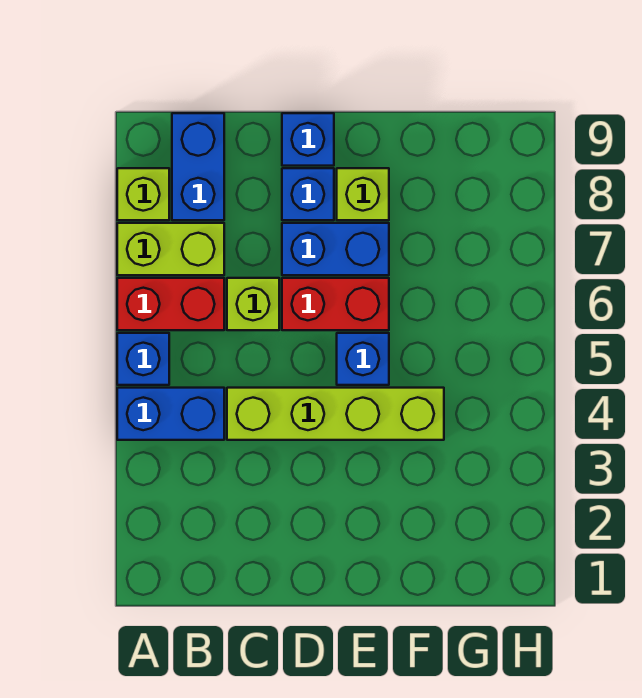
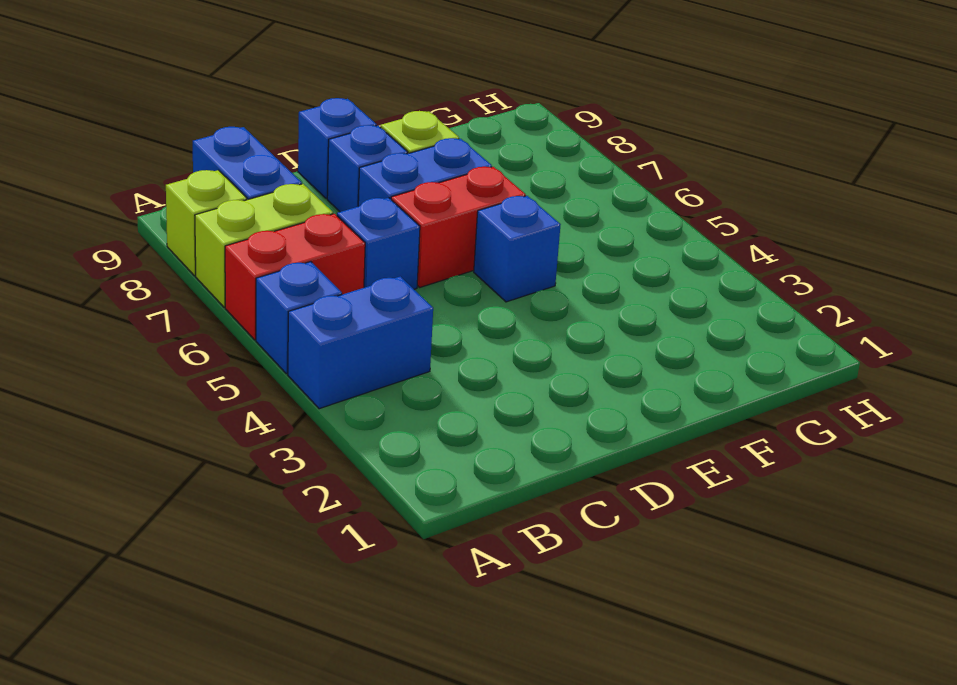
lime brick C4:F4 level 1 -> none
lime brick C6 level 1 -> blue brick C6 level 1

